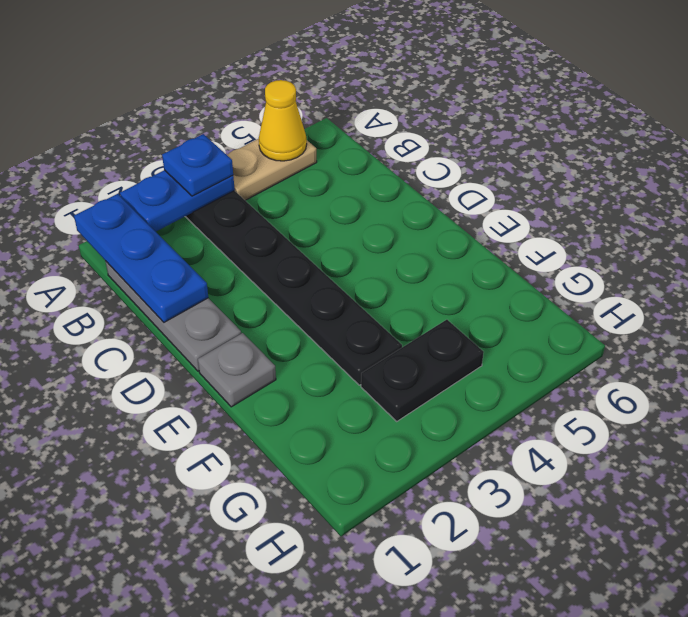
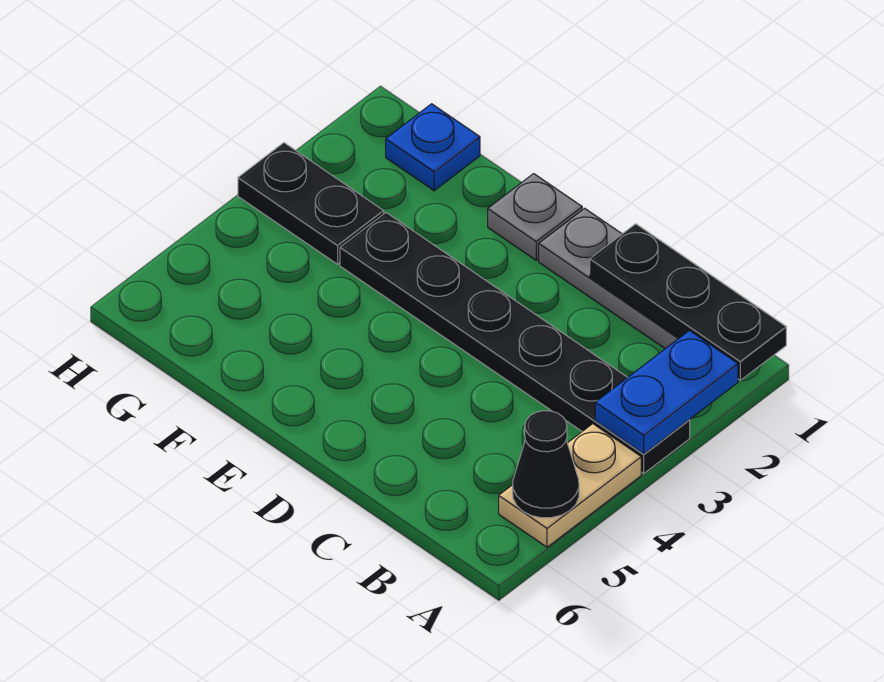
blue plate A1:C1 level 2 -> black plate A1:C1 level 2
blue plate A3 level 3 -> blue plate G1 level 1
yellow cone A5 level 2 -> black cone A5 level 2
black plate G3:G4 level 1 -> black plate G3:H3 level 1

